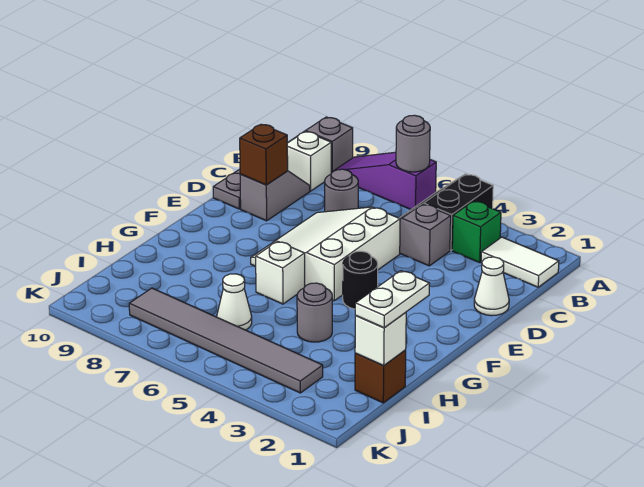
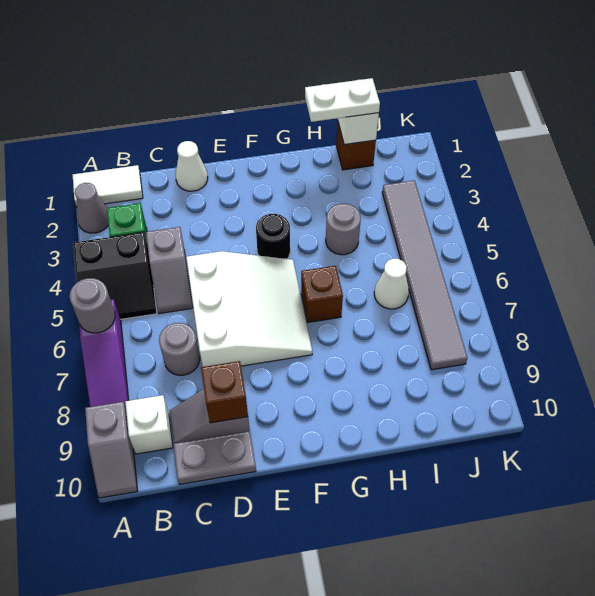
none -> grey cone A2 level 1
white tile B1:B2 level 1 -> white tile A1:B1 level 1
white slope D5:F7 level 1 top 5 -> white slope D5:F7 level 1 top D
white brick G6 level 1 -> brown brick G6 level 1

